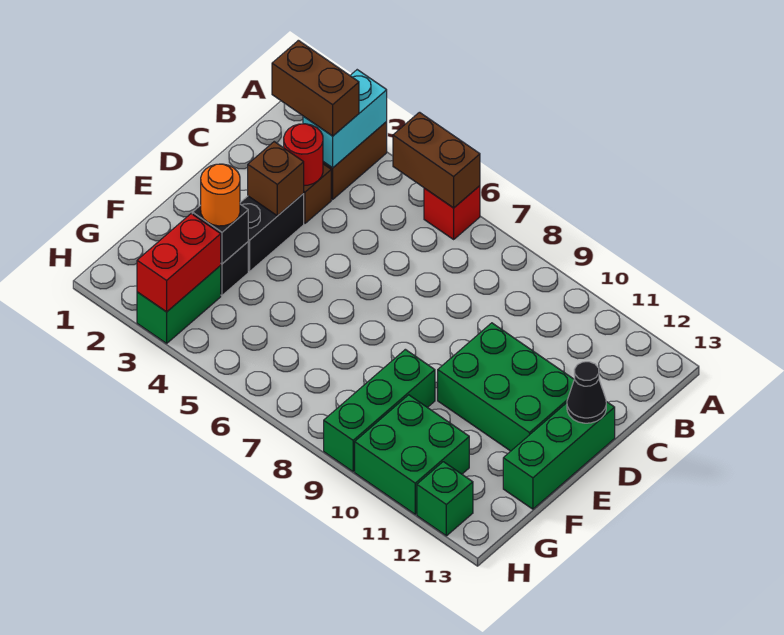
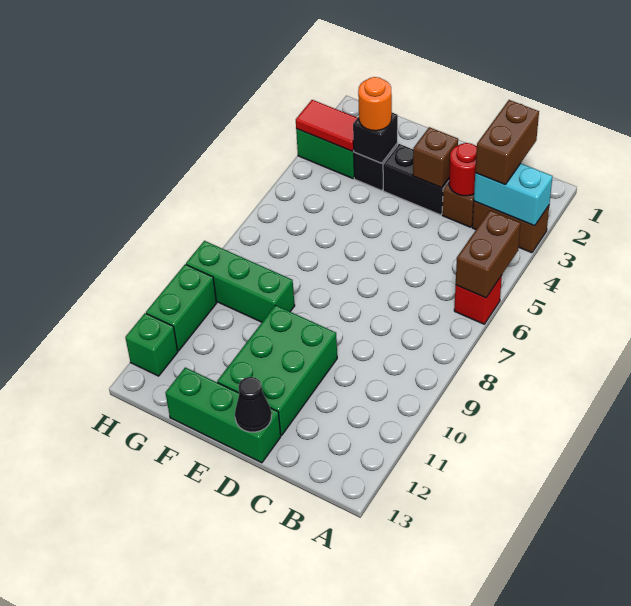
red brick G3:H3 level 2 -> red tile G3:H3 level 2
green brick G10:H11 level 1 -> green brick H10:H11 level 1

